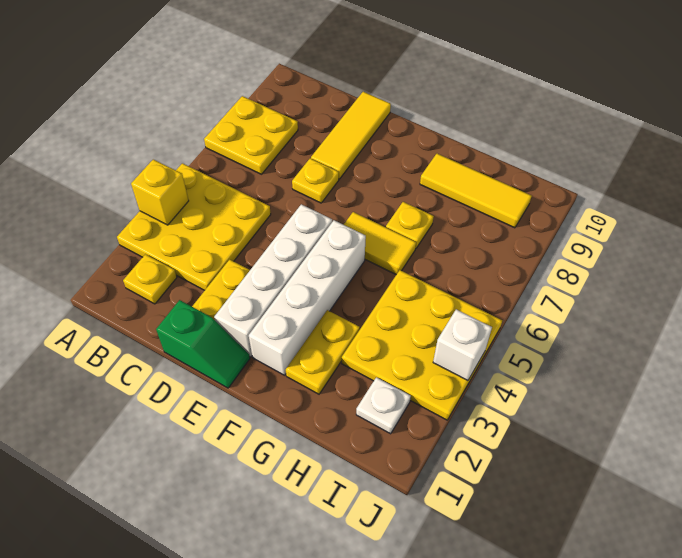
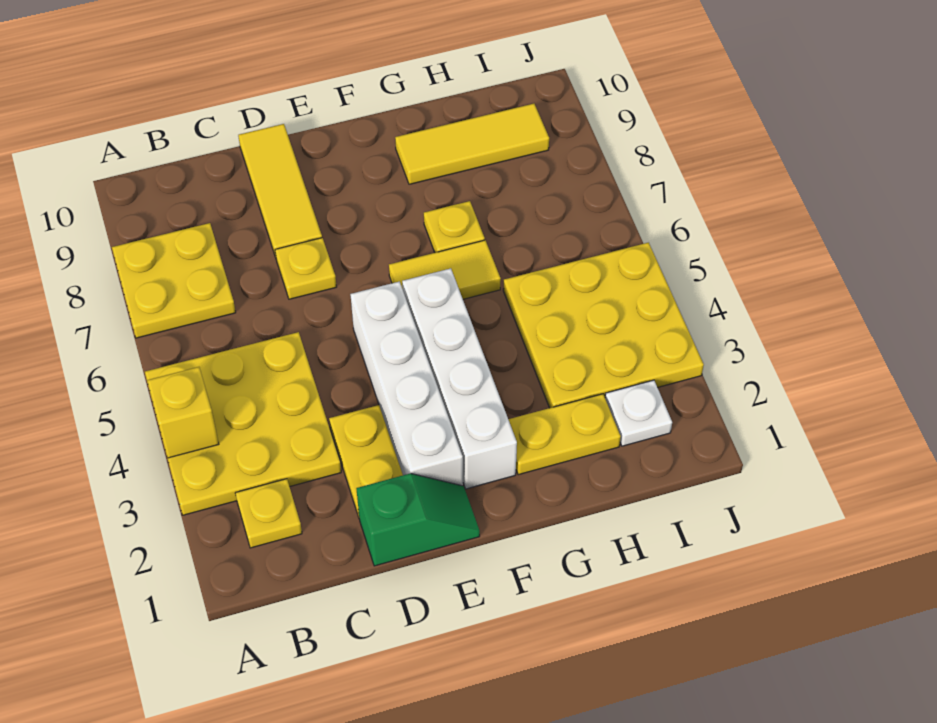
yellow plate G2:G3 level 1 -> yellow plate G2:H2 level 1
white brick J4 level 2 -> none

